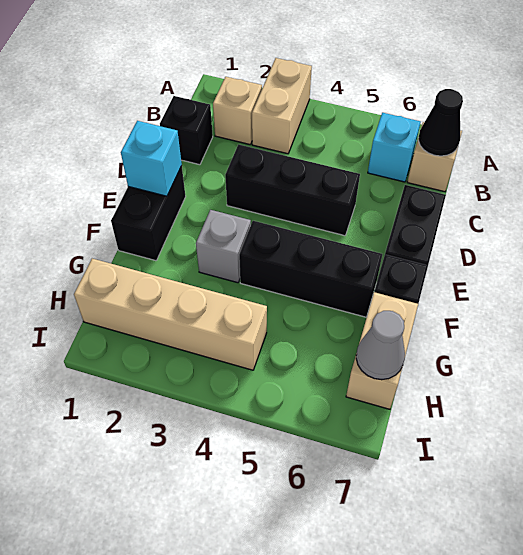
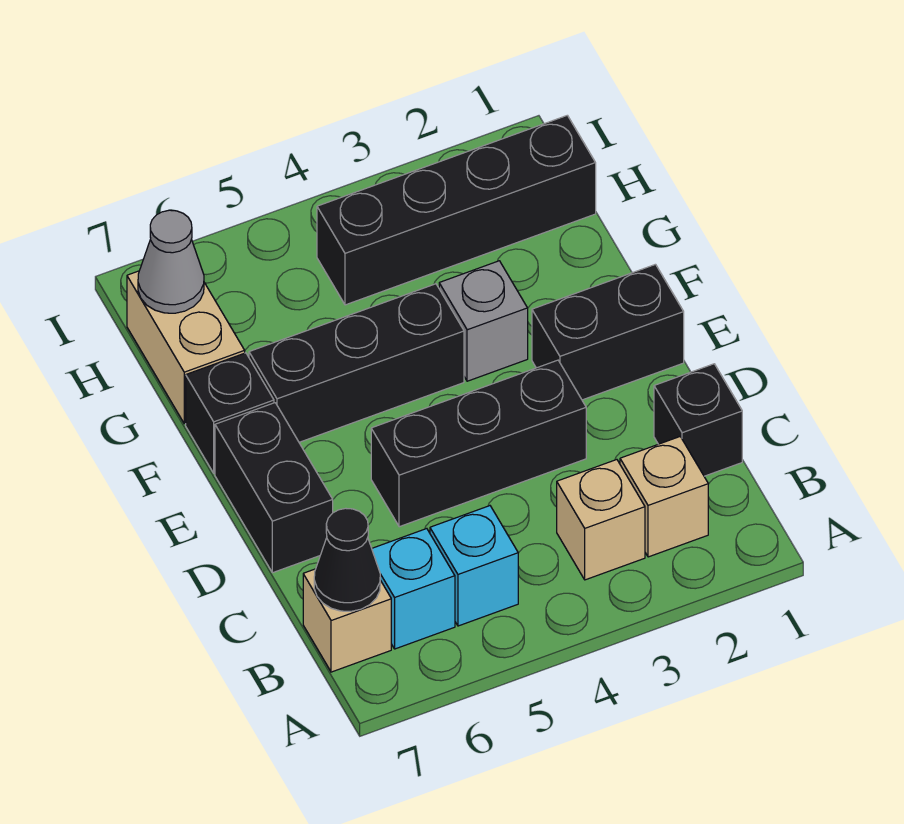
tan brick A3:B3 level 1 -> tan brick B3 level 1
black brick E1:F1 level 1 -> black brick E1:E2 level 1
cyan brick E1 level 2 -> cyan brick B5 level 1
tan brick H1:H4 level 1 -> black brick H1:H4 level 1

